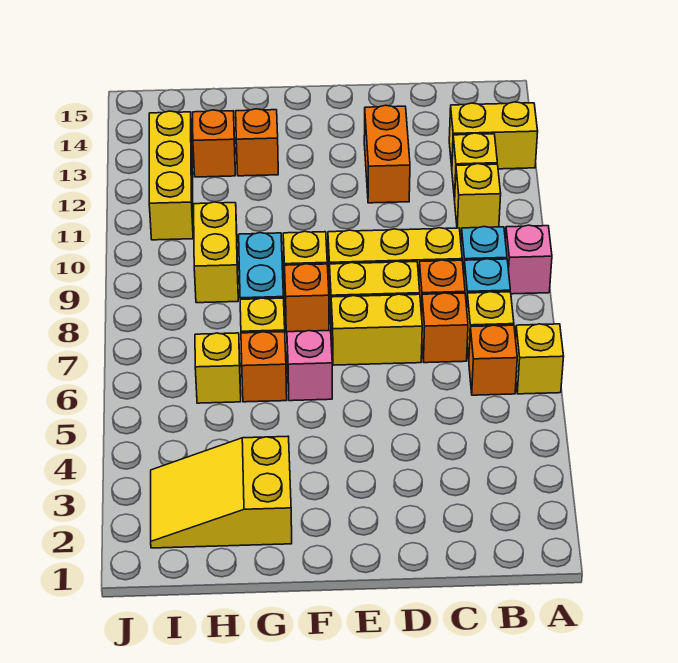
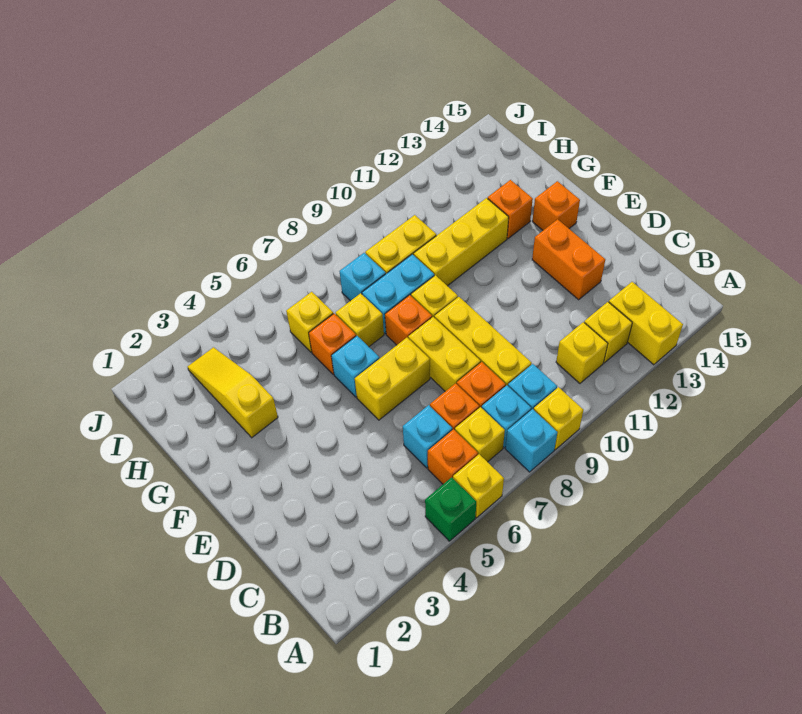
none -> green brick A5 level 1
none -> cyan brick A8 level 1
pink brick A9 level 1 -> yellow brick A9 level 1
none -> cyan brick C6 level 1
yellow brick D7:E7 level 1 -> yellow brick E6:E7 level 1
orange brick D12:D13 level 1 -> orange brick D13:E13 level 1
pink brick F6 level 1 -> cyan brick F6 level 1
yellow slope G2:I3 level 1 top G -> yellow slope G3:I3 level 1 top G
none -> cyan brick H8 level 1
orange brick H13 level 1 -> orange brick F14 level 1
yellow brick I11:I13 level 1 -> yellow brick G10:G12 level 1

